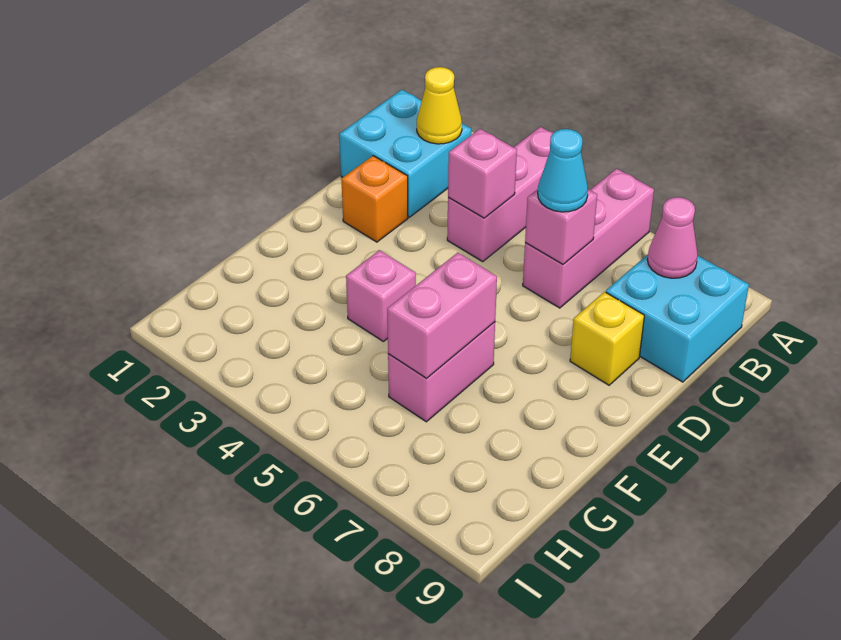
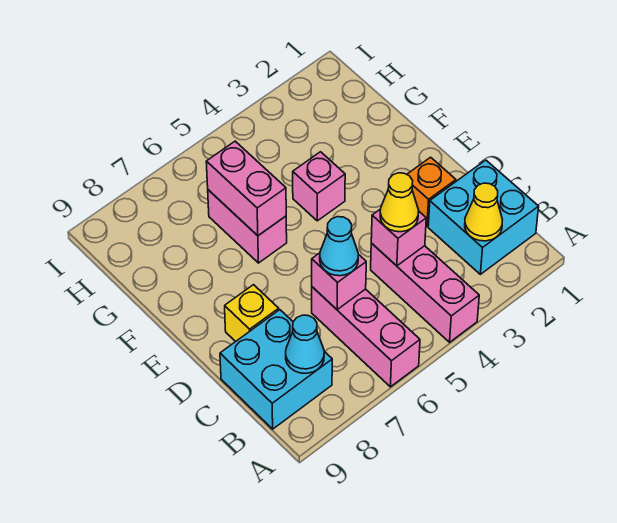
pink cone B8 level 2 -> cyan cone B8 level 2
none -> yellow cone C4 level 3

